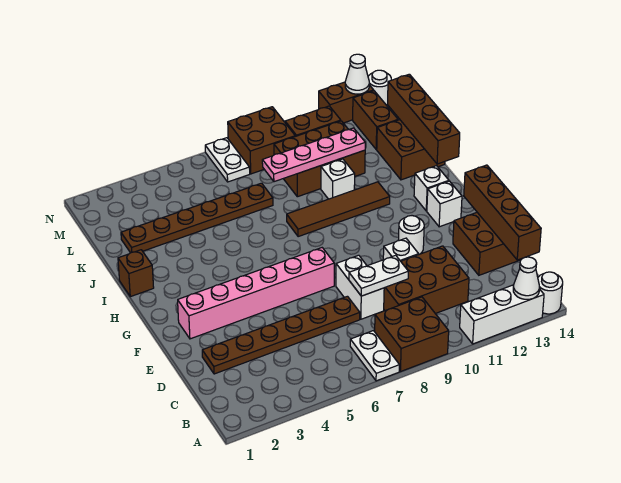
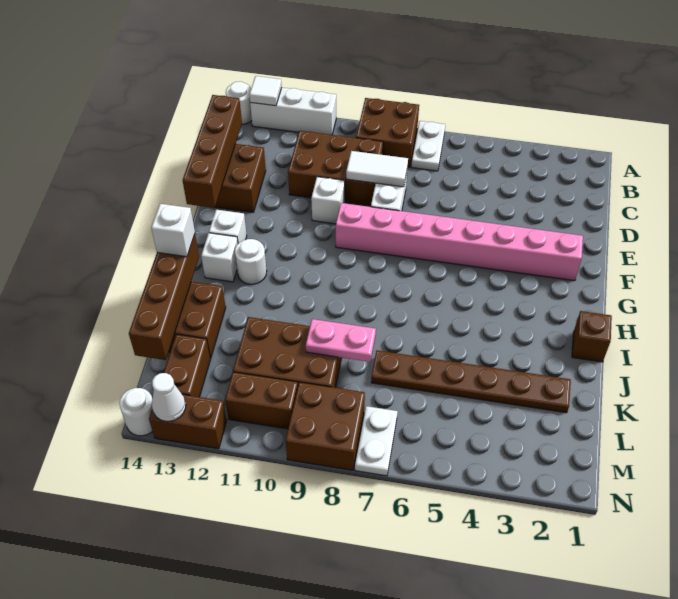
white cone A13 level 2 -> white tile A13 level 2
brown plate D2:D7 level 1 -> none
white plate D8:D9 level 2 -> white tile D8:D9 level 2
pink brick F2:F7 level 1 -> pink brick F2:F9 level 1
white round brick F11 level 1 -> white round brick H12 level 1
brown tile I8:I11 level 1 -> none
white brick J10 level 1 -> white brick I14 level 3
pink plate K8:K11 level 2 -> pink plate K8:K9 level 2

